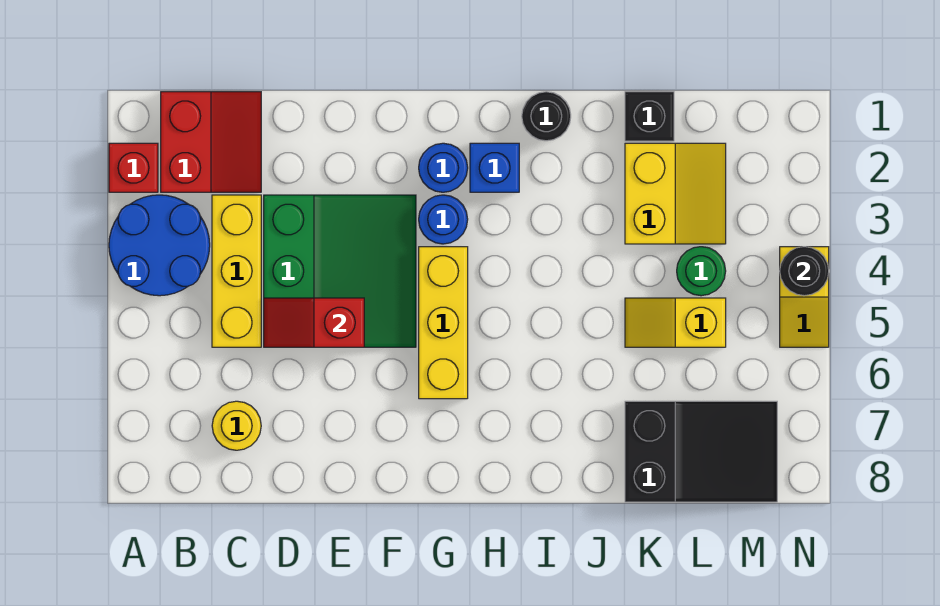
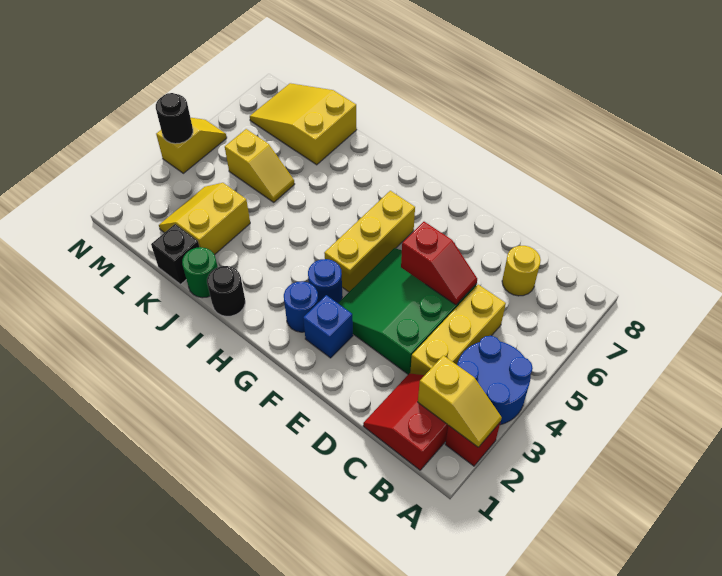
none -> yellow slope A2:B2 level 2 top B
blue brick H2 level 1 -> blue brick F2 level 1
black slope K7:M8 level 1 top K -> yellow slope K7:M8 level 1 top K
green round brick L4 level 1 -> green round brick J1 level 1

